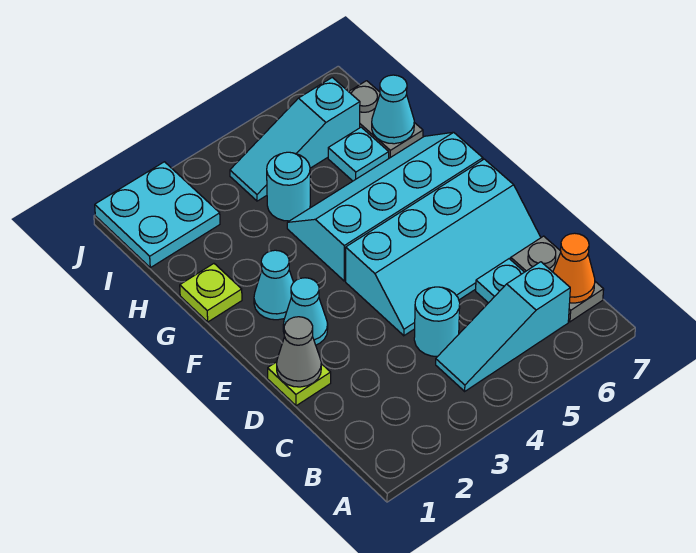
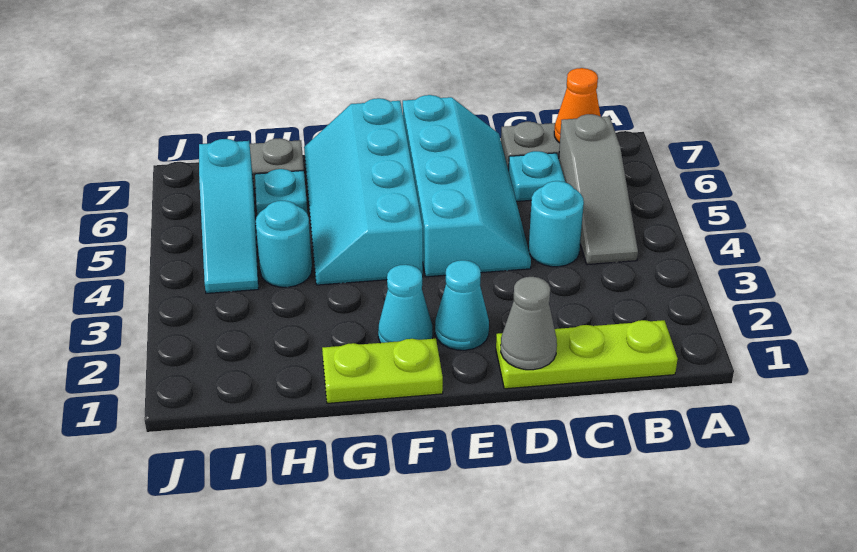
cyan slope B4:B6 level 1 top 6 -> grey slope B4:B6 level 1 top 6
lime plate D1 level 1 -> lime plate B1:D1 level 1
lime plate G1 level 1 -> lime plate F1:G1 level 1
cyan cone H7 level 2 -> none
cyan plate I1:J2 level 1 -> none

